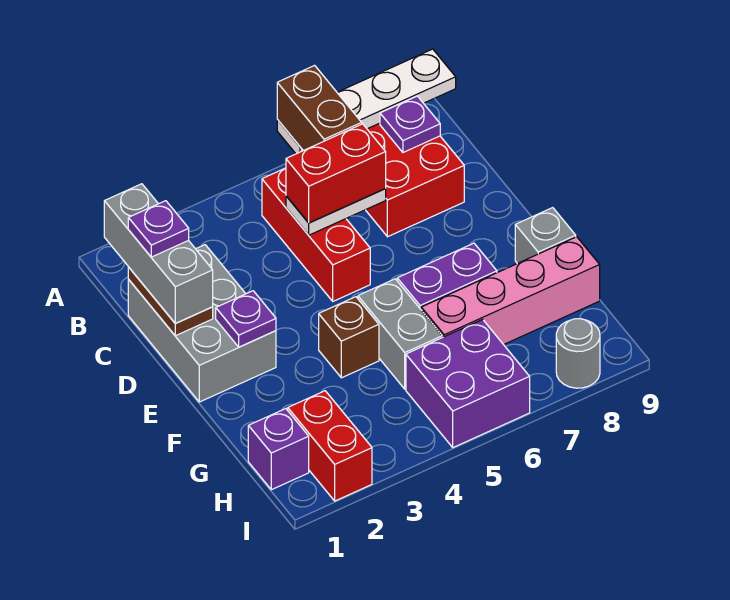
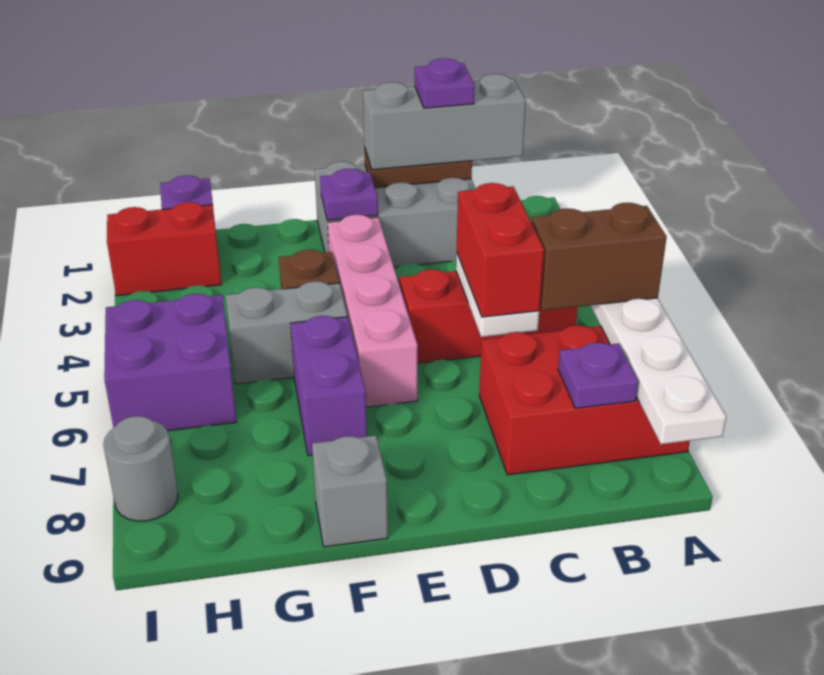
pink brick G6:G9 level 1 -> pink brick E3:E6 level 1

